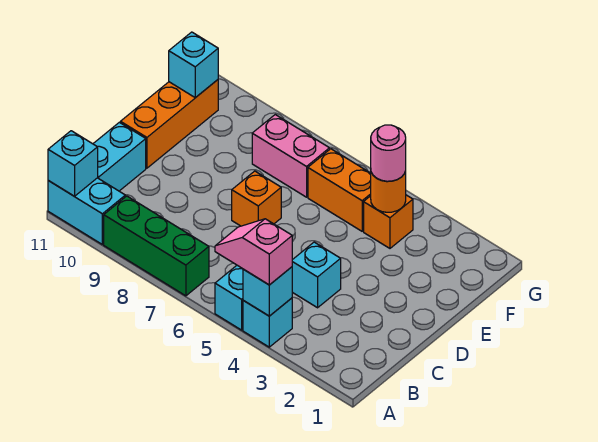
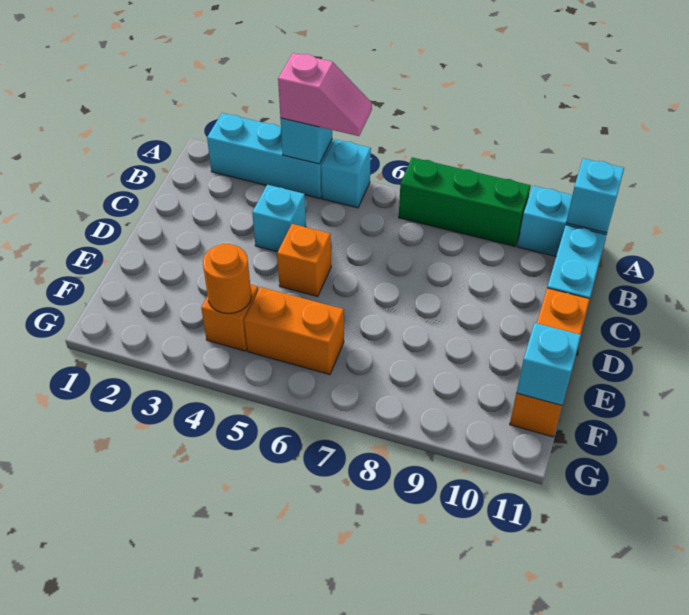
cyan brick A4 level 1 -> cyan brick A2:A4 level 1
orange brick D7 level 1 -> orange brick D5 level 1
pink round brick F4 level 3 -> none
pink brick F7:F8 level 1 -> none

